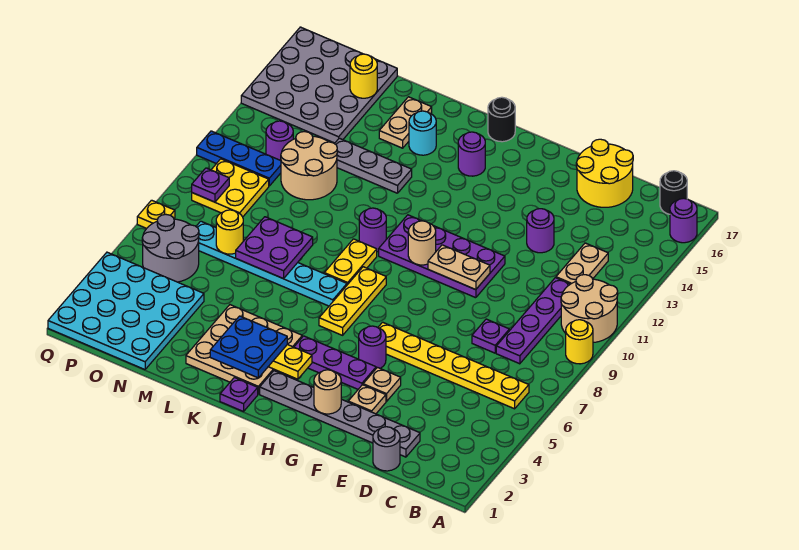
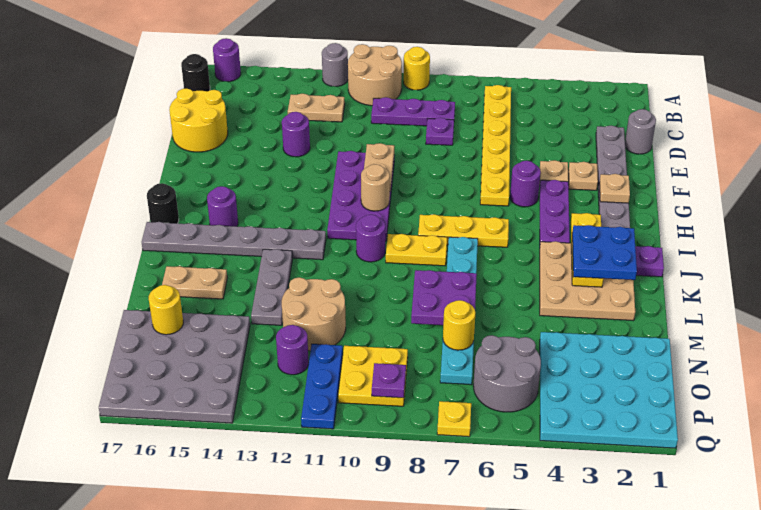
none -> grey round brick A12 level 1
purple plate C8:C11 level 1 -> purple plate C8:C10 level 1
tan round brick G2 level 2 -> tan plate G2 level 2
none -> grey plate J12:J17 level 1
cyan round brick K15 level 1 -> none

